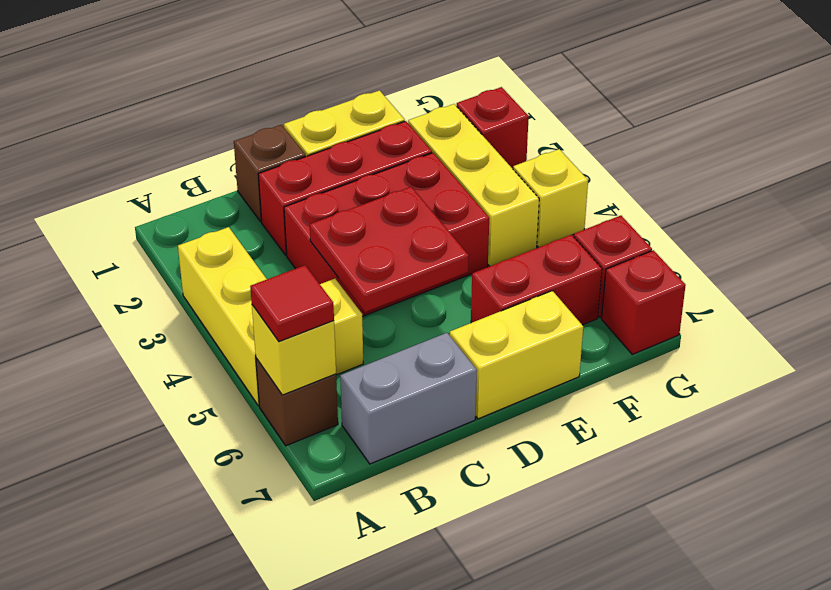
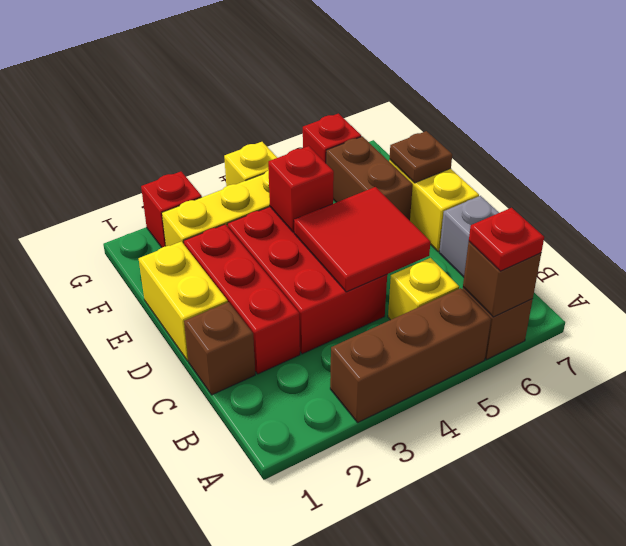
yellow brick A3:A5 level 1 -> brown brick A3:A5 level 1
yellow brick A6 level 2 -> brown brick A6 level 2
red tile A6 level 3 -> red plate A6 level 3
red plate C4:D5 level 2 -> red tile C4:D5 level 2
red brick E6:F6 level 1 -> brown brick E6:F6 level 1
none -> brown plate E7 level 2
red brick G7 level 1 -> red brick E4 level 2

